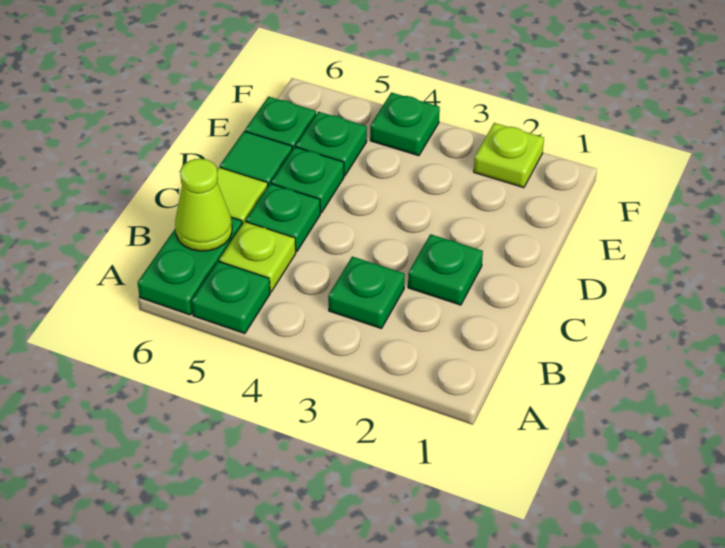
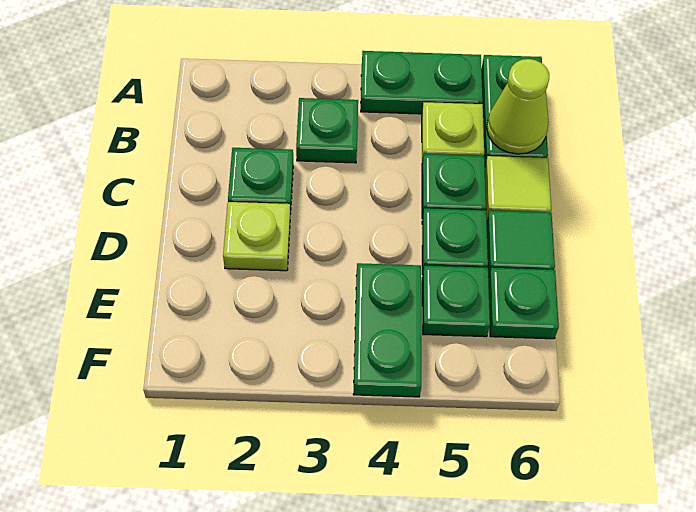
green plate A5 level 1 -> green plate A4:A5 level 1
lime plate F2 level 1 -> lime plate D2 level 1
green plate F4 level 1 -> green plate E4:F4 level 1

